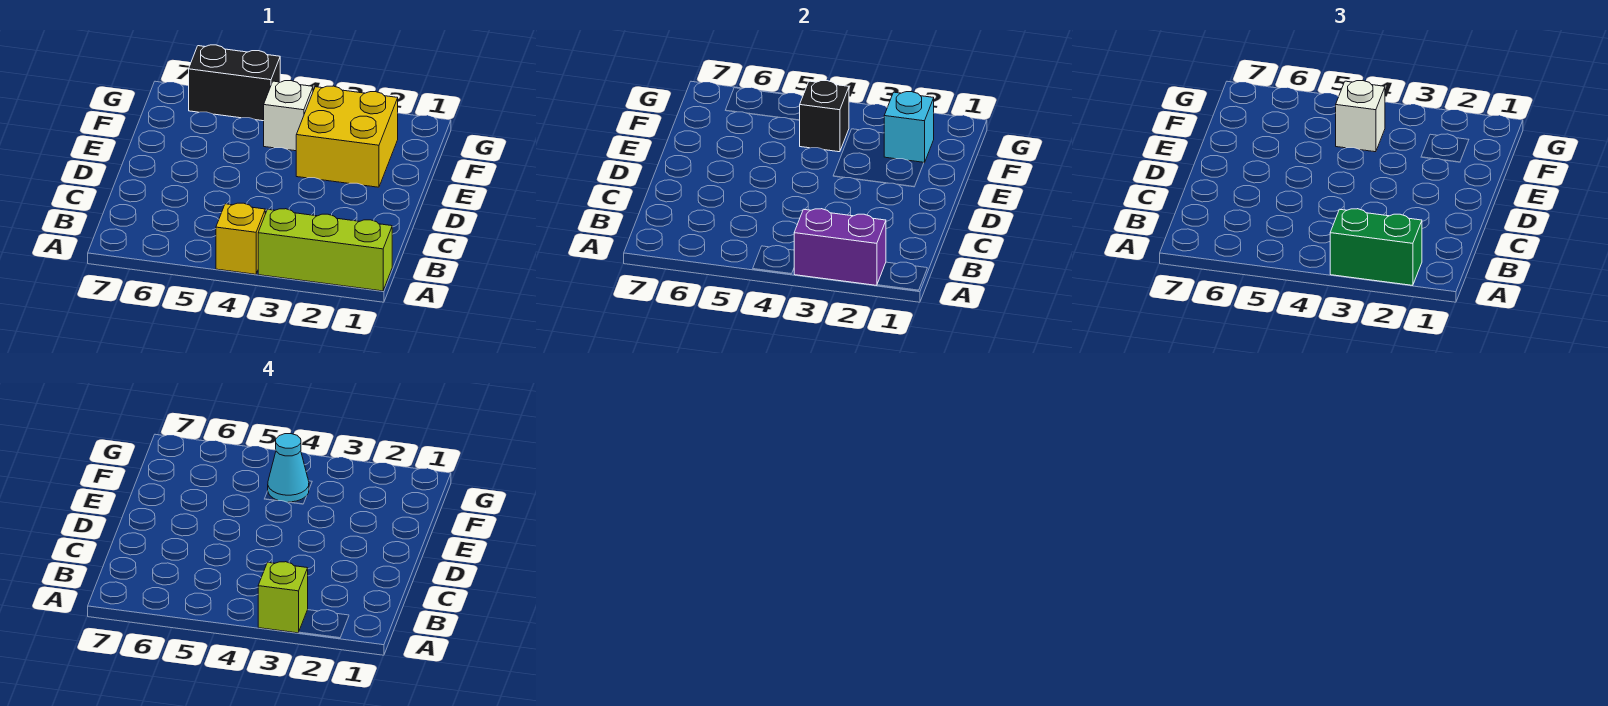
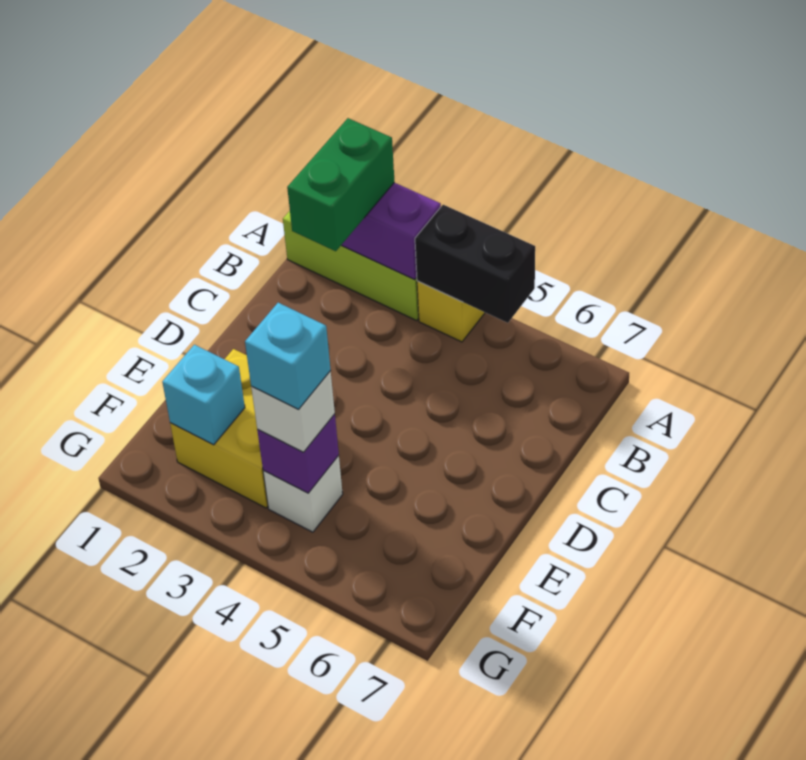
green brick A2:A3 level 3 -> green brick A2:B2 level 3
lime brick A3 level 4 -> none
black brick F4 level 2 -> purple brick F4 level 2
cyan cone F4 level 4 -> cyan brick F4 level 4
black brick G5:G6 level 1 -> black brick A4:A5 level 2

